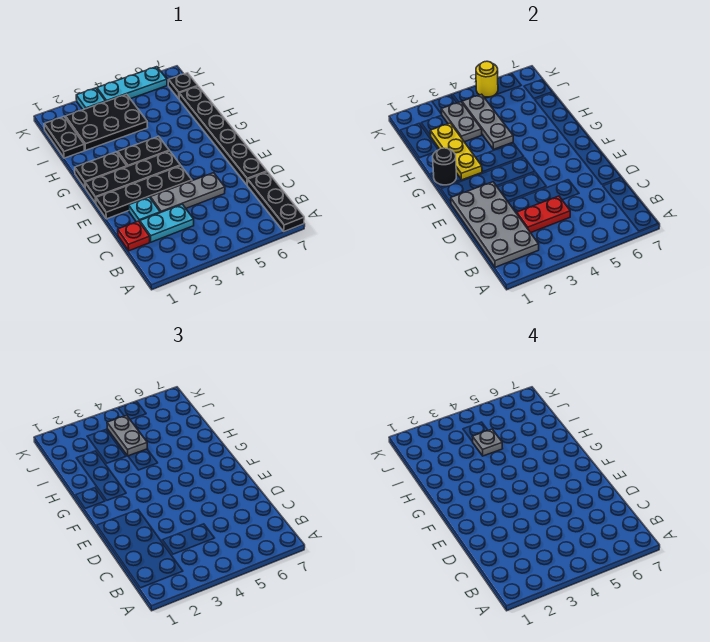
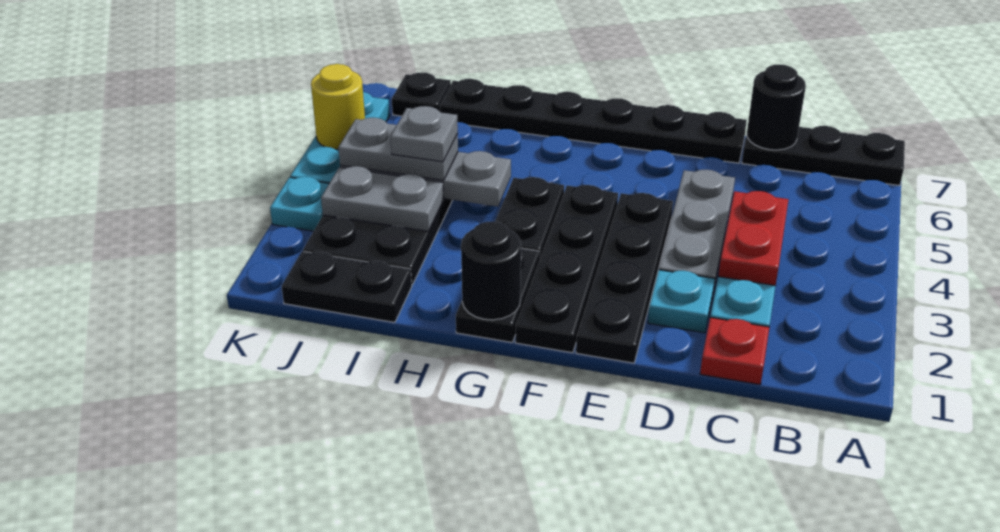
grey plate B1:E2 level 2 -> none
none -> black round brick C7 level 2
yellow plate G2:I2 level 2 -> none

